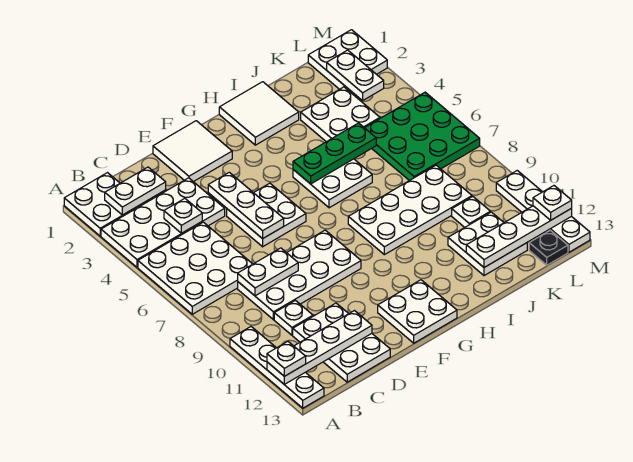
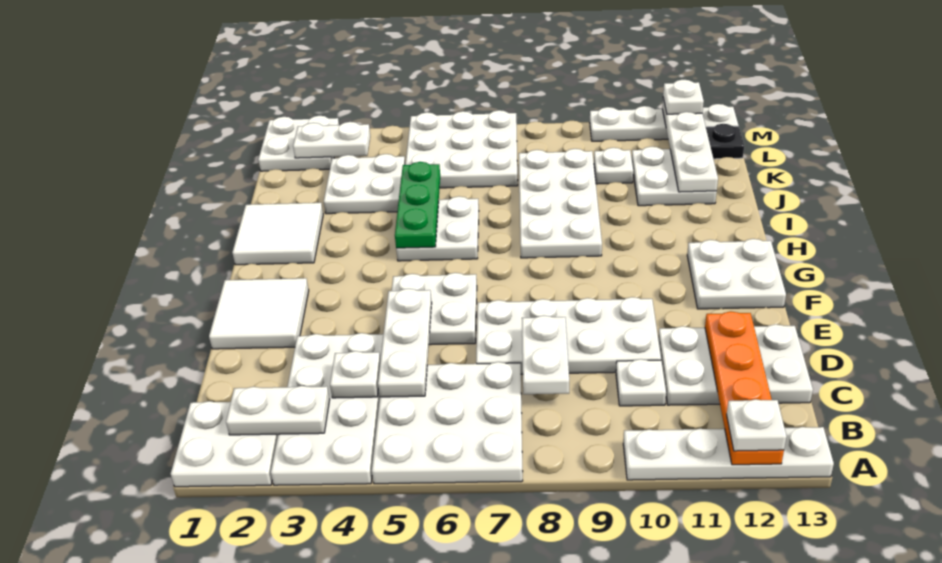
white plate A12:D12 level 2 -> orange plate A12:D12 level 2
white plate B2:C2 level 2 -> white plate B2:B3 level 2
white plate C8:F9 level 1 -> white plate D7:E10 level 1
white plate E4:E6 level 2 -> white plate C5:E5 level 2
green plate K5:M7 level 1 -> white plate K5:M7 level 1

